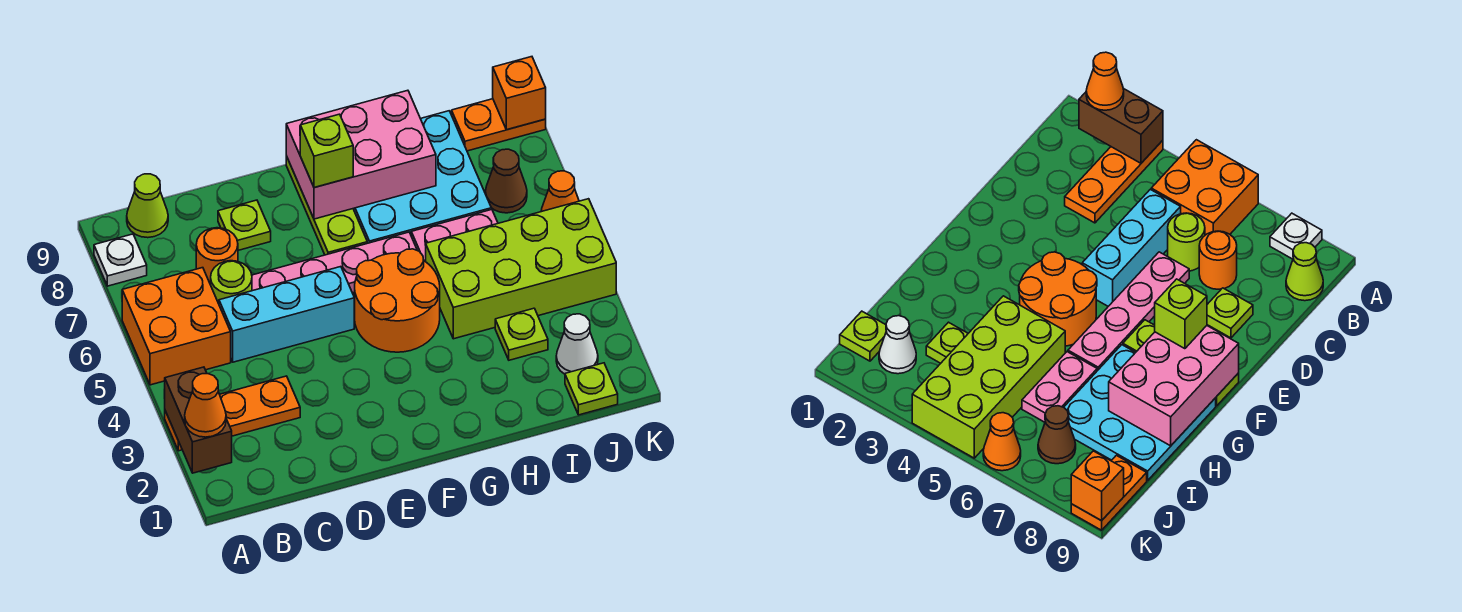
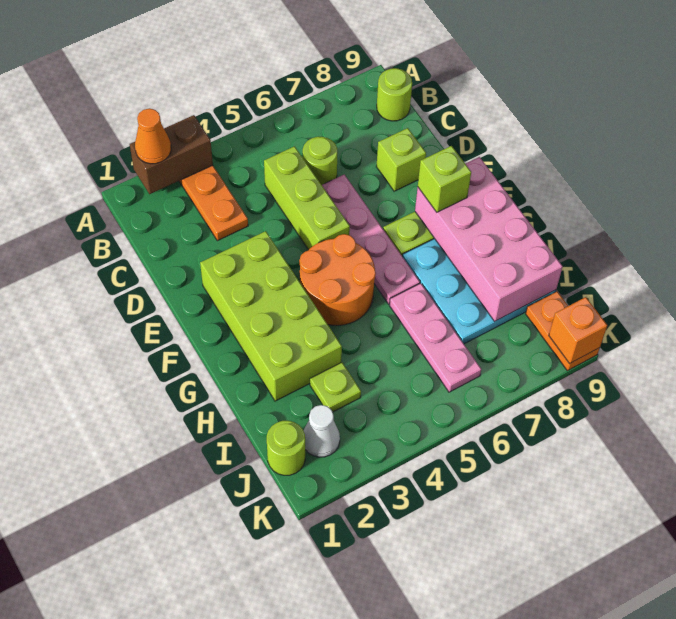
orange brick A5:B6 level 1 -> none
white plate A8 level 1 -> none
lime cone B9 level 1 -> lime round brick B9 level 1
cyan brick C5:E5 level 1 -> lime brick C5:E5 level 1
orange round brick C7 level 1 -> none
lime plate D8 level 1 -> lime brick D8 level 1
pink brick F8:H9 level 2 -> pink brick F8:I9 level 2
lime brick H4:K5 level 1 -> lime brick E2:H3 level 1
pink plate H6:I6 level 1 -> pink plate H6:J6 level 1
lime plate J1 level 1 -> lime round brick J1 level 1
brown cone J7 level 1 -> none
orange cone K6 level 1 -> none

